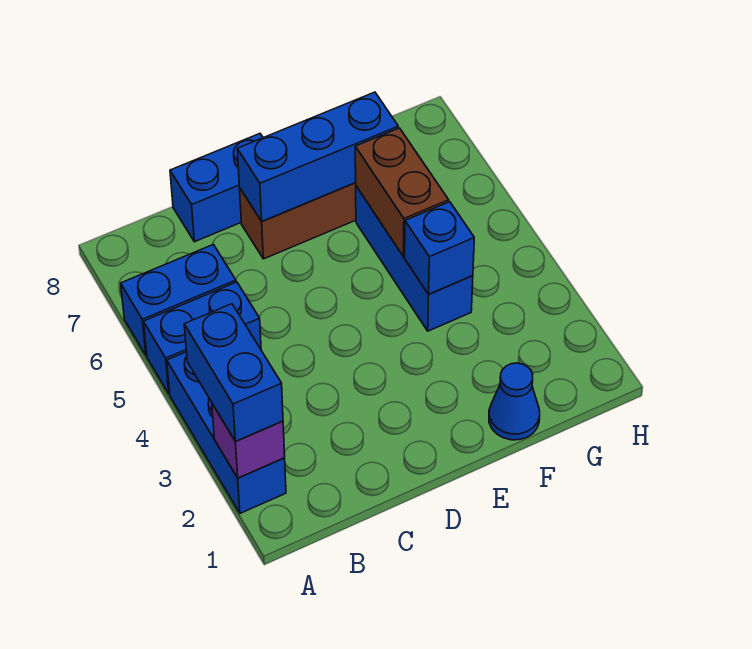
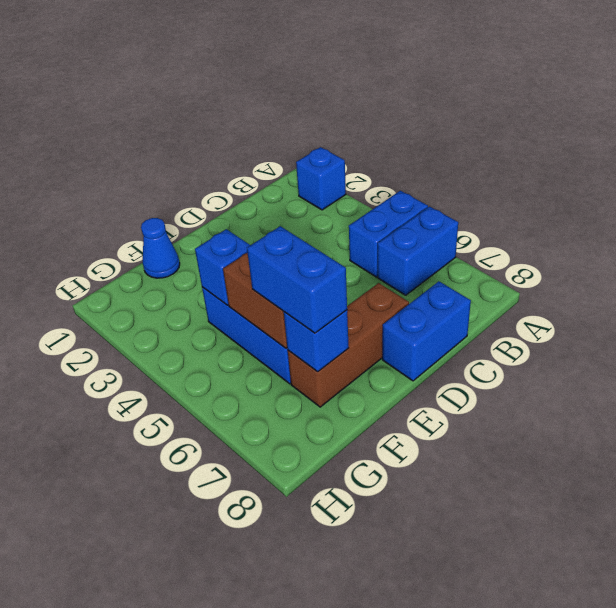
blue brick A2:A4 level 1 -> blue brick A2 level 1
purple brick A2 level 2 -> none
blue brick A2:A3 level 3 -> blue brick F6:F7 level 3
blue brick D7:F7 level 2 -> blue brick F7 level 2

